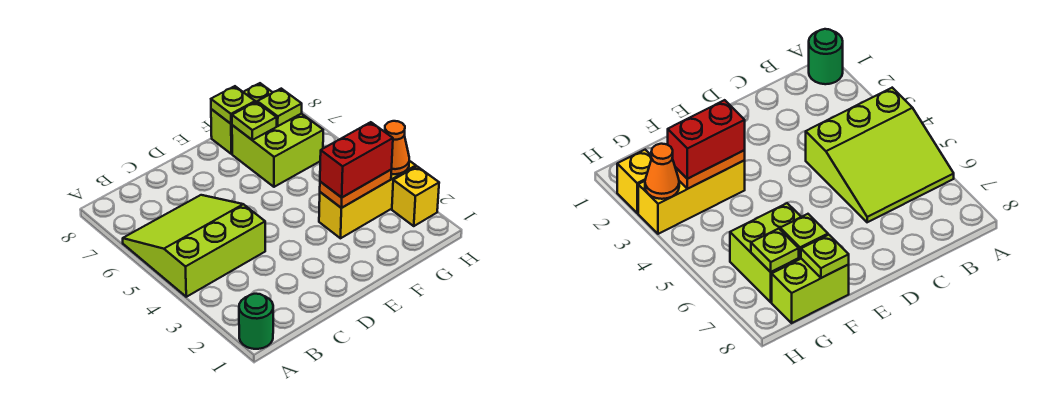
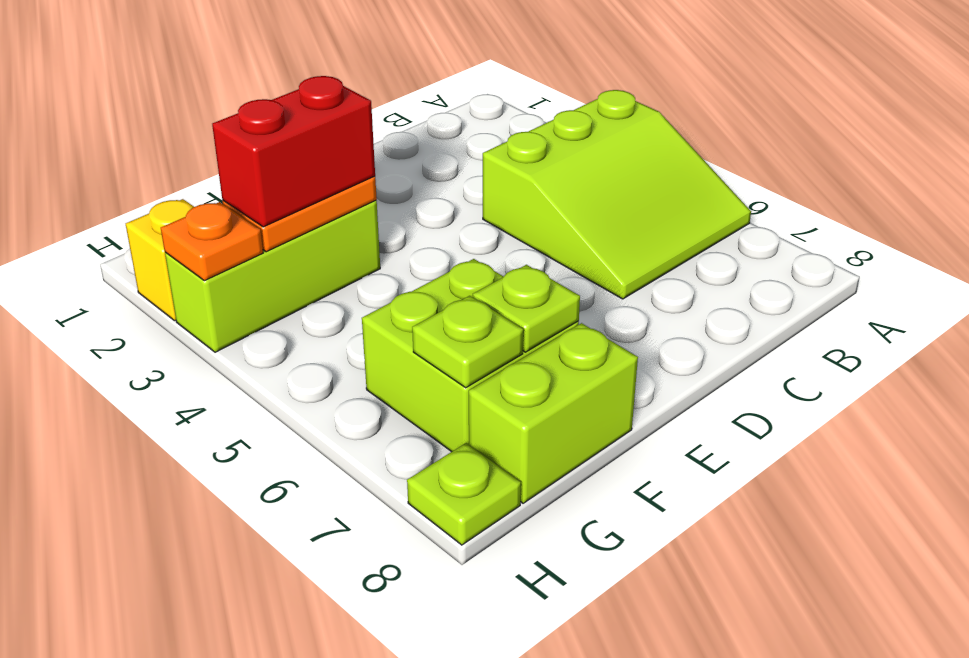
green round brick A1 level 1 -> none
yellow brick F3:H3 level 1 -> lime brick F3:H3 level 1
lime plate F8 level 2 -> lime plate H8 level 1
orange cone H3 level 2 -> orange plate H3 level 2

